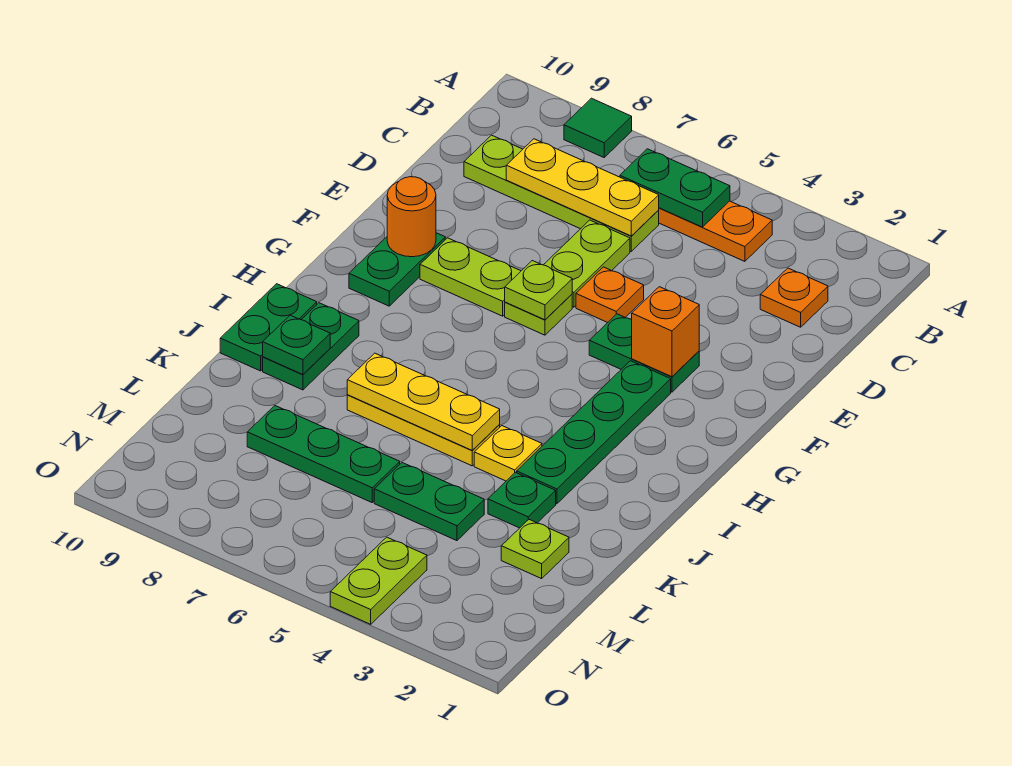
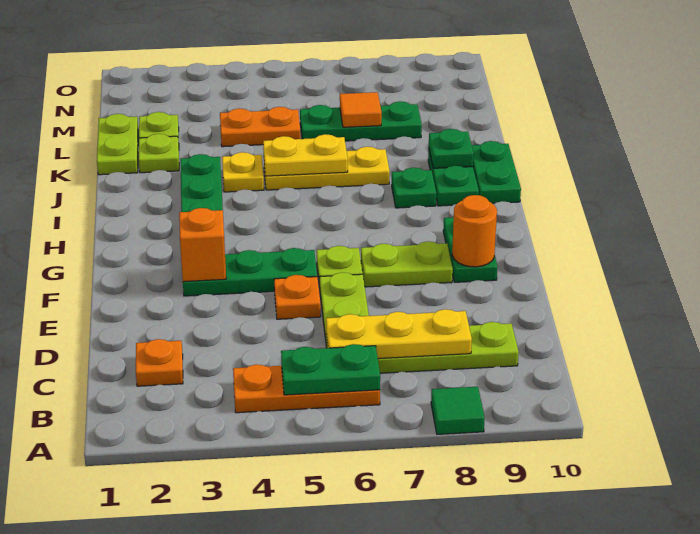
green plate F3:F4 level 1 -> green plate F3:F5 level 1
lime plate F6 level 2 -> lime plate K2 level 1
yellow plate J5:J7 level 2 -> yellow plate J5:J6 level 2
green plate K3 level 1 -> green plate I8 level 1
green plate L4:L5 level 1 -> orange plate L4:L5 level 1
none -> orange tile L7 level 2
lime plate N4:O4 level 1 -> lime plate K1:L1 level 1

